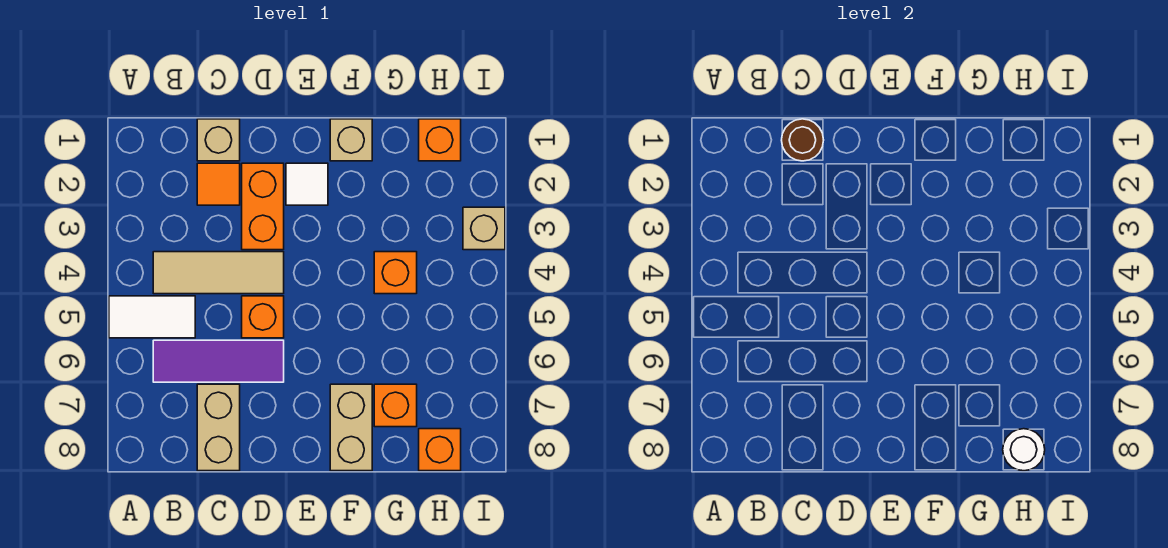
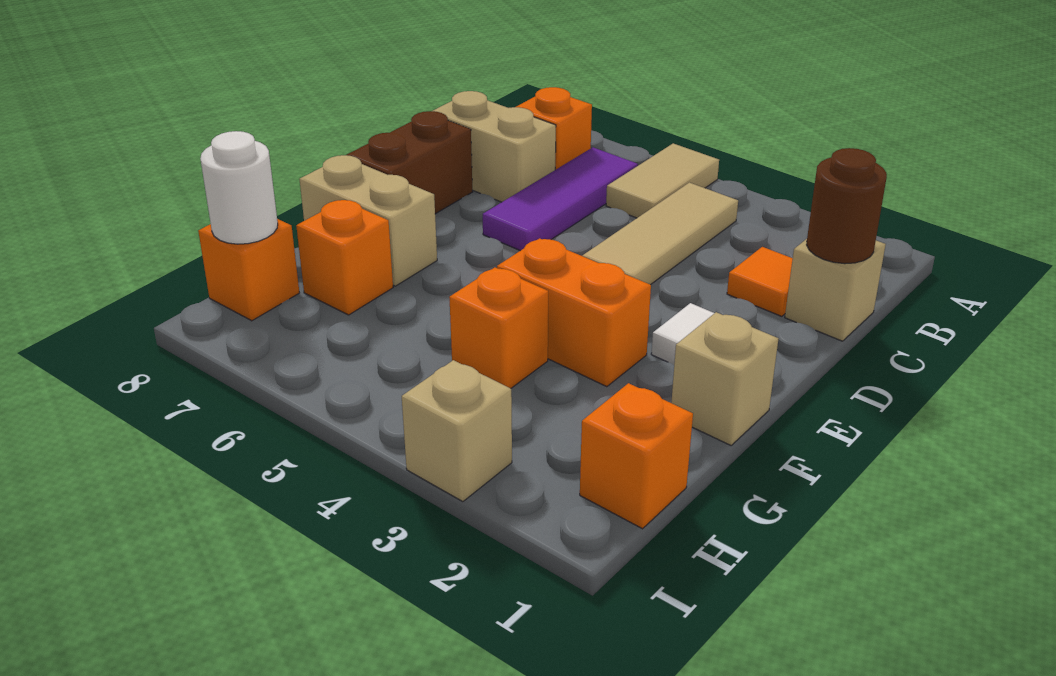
white tile A5:B5 level 1 -> tan tile A5:B5 level 1
orange brick D2:D3 level 1 -> orange brick F3:F4 level 1
orange brick D5 level 1 -> orange brick B7 level 1
none -> brown brick D8:E8 level 1

